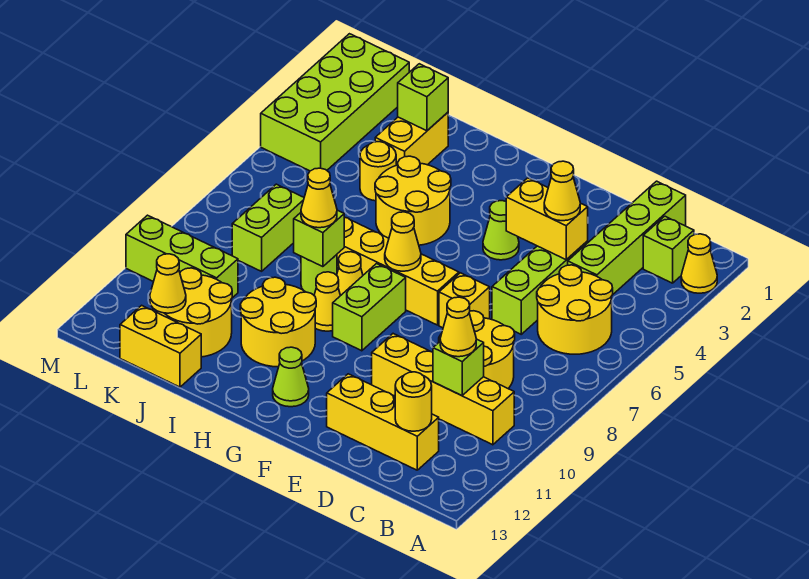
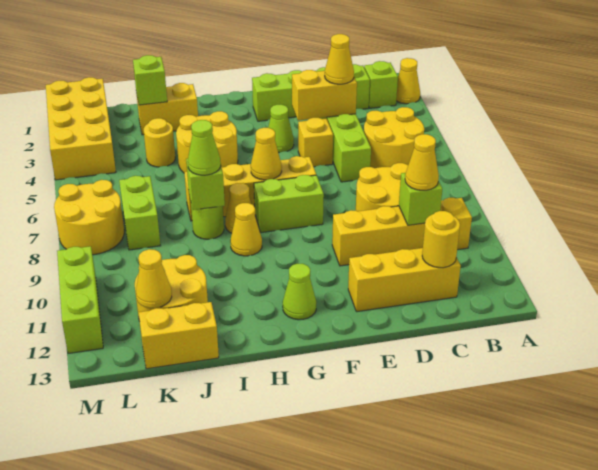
lime brick C1:C4 level 1 -> lime brick C2:F2 level 1
yellow brick E7 level 1 -> yellow brick E5 level 1
lime brick G8:G9 level 1 -> lime brick F8:G8 level 1
yellow round brick H10:I11 level 1 -> yellow round brick L7:M8 level 1
yellow cone I8 level 3 -> lime cone I8 level 3
yellow brick J2:J3 level 1 -> yellow brick I2:J2 level 1
lime brick K10:M10 level 1 -> lime brick M10:M12 level 1
lime brick L1:M4 level 1 -> yellow brick L1:M4 level 1

